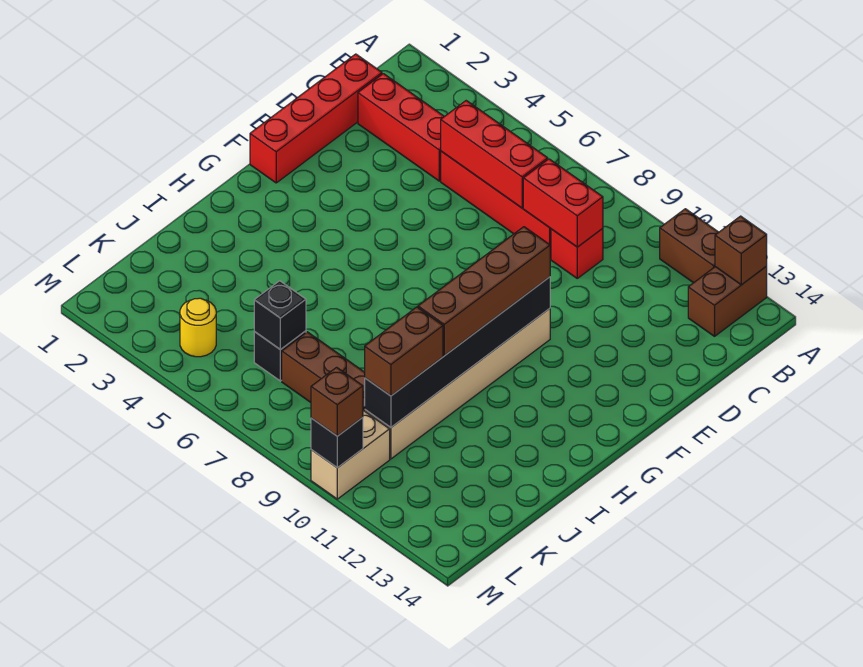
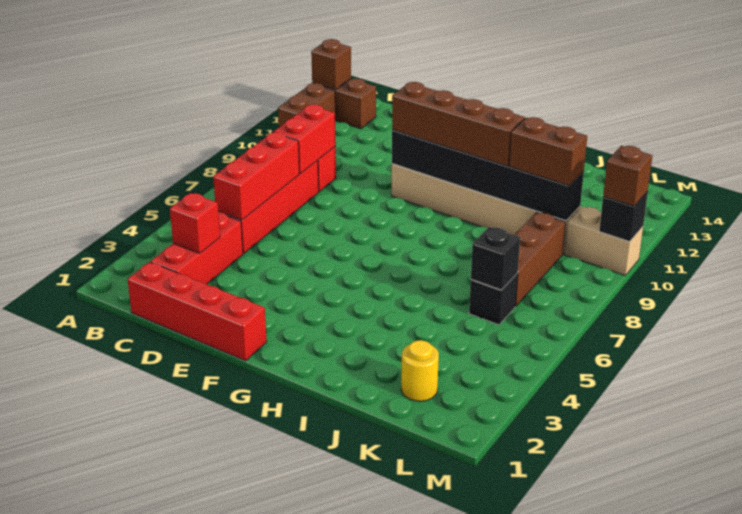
none -> red brick C3 level 2
yellow round brick L4 level 1 -> yellow round brick K2 level 1

